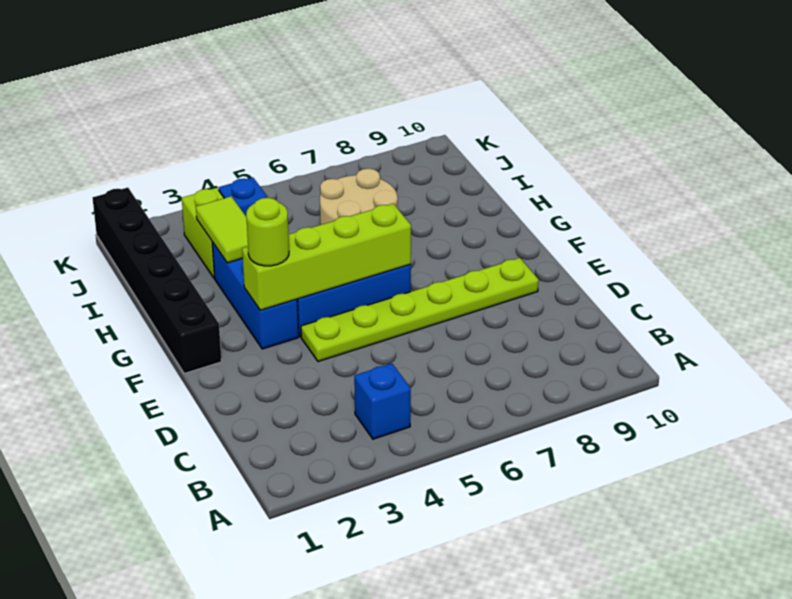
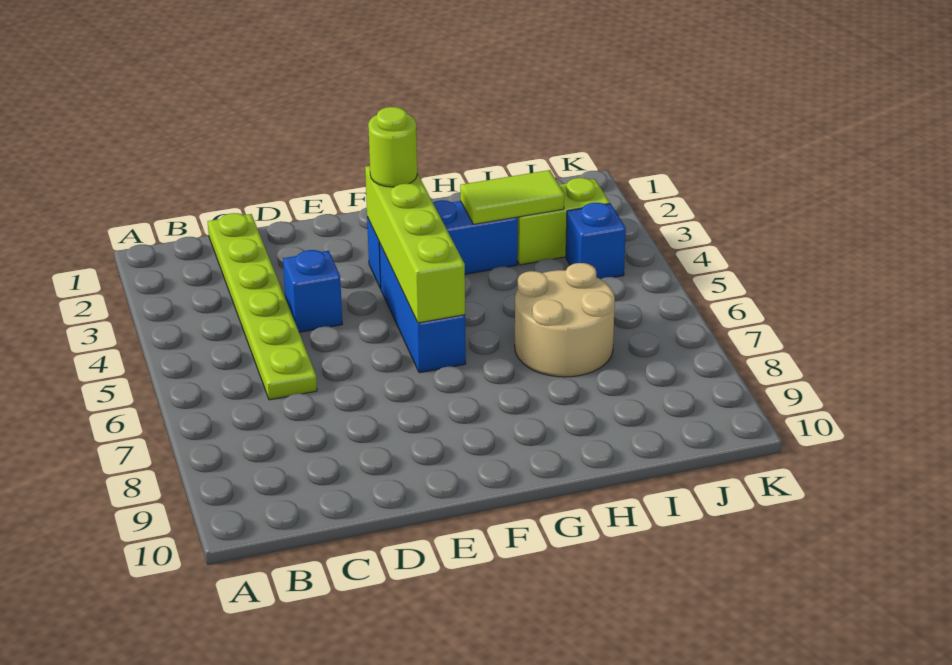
blue brick B4 level 1 -> blue brick D4 level 1
lime plate E4:E9 level 1 -> lime plate C1:C6 level 1
black brick F1:K1 level 1 -> none

